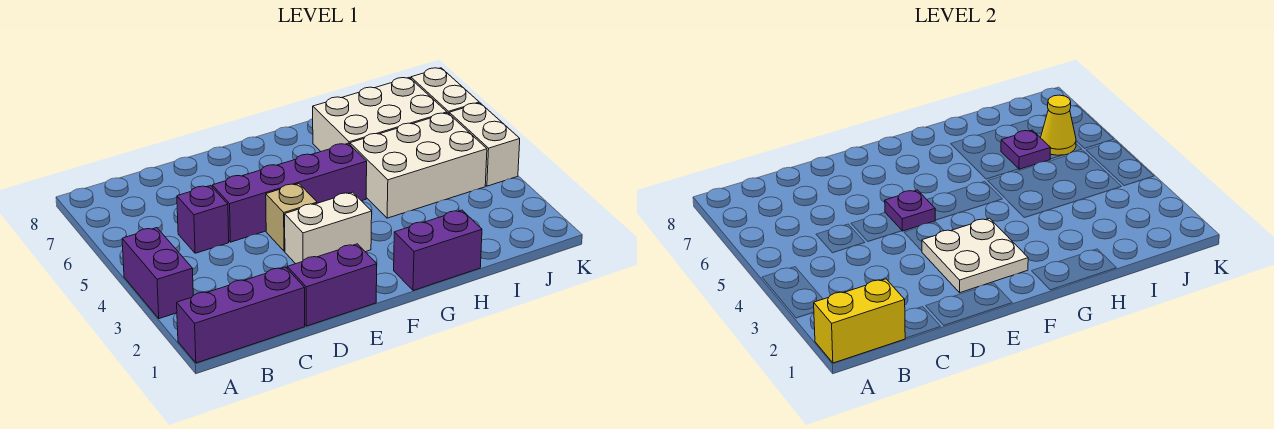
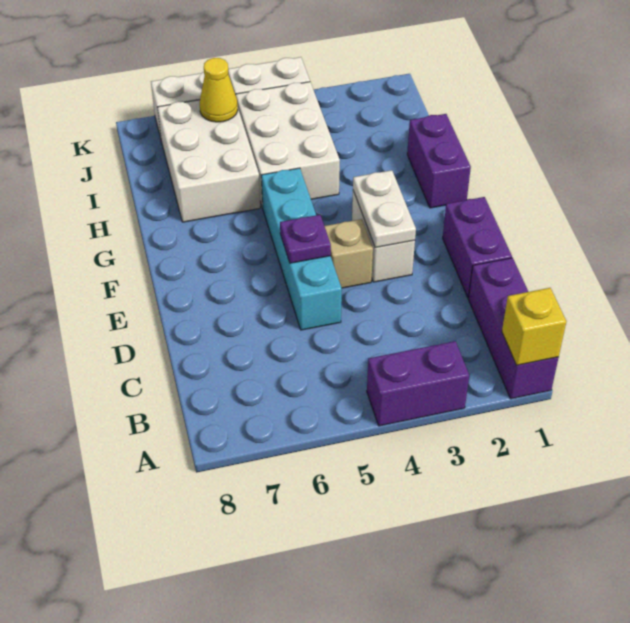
yellow brick A1:B1 level 2 -> yellow brick A1 level 2
purple brick C5 level 1 -> none
purple brick D5:G5 level 1 -> cyan brick D5:G5 level 1
white plate E2:F3 level 2 -> white plate E3:F3 level 2
purple plate I6 level 2 -> none

